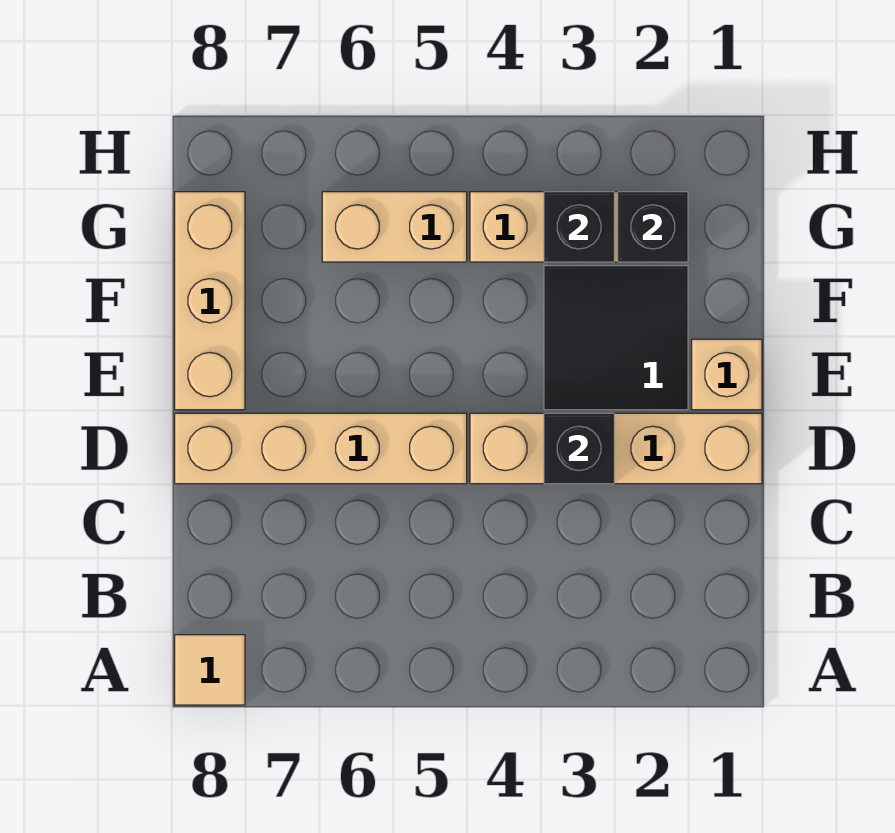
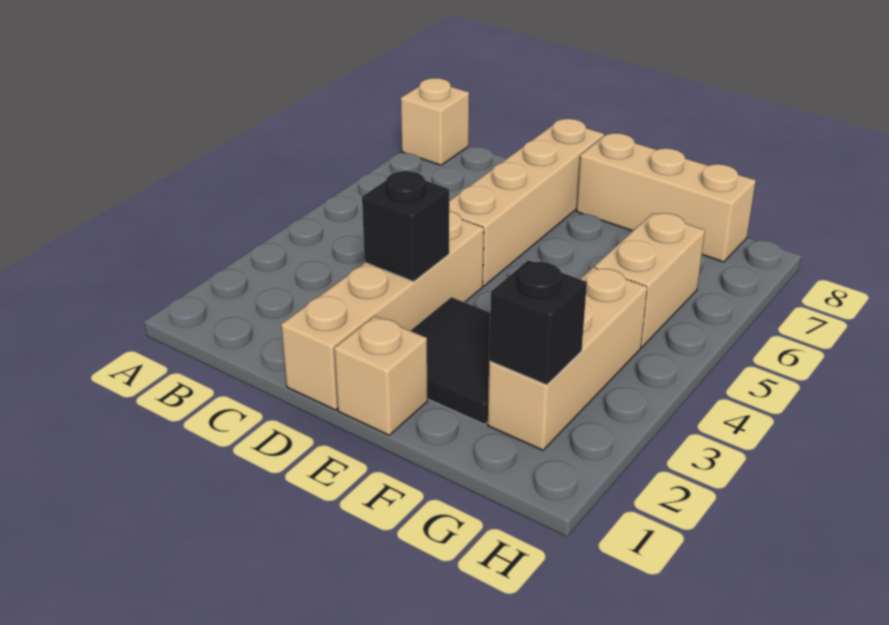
tan tile A8 level 1 -> tan brick A8 level 1
black brick G3 level 2 -> none

